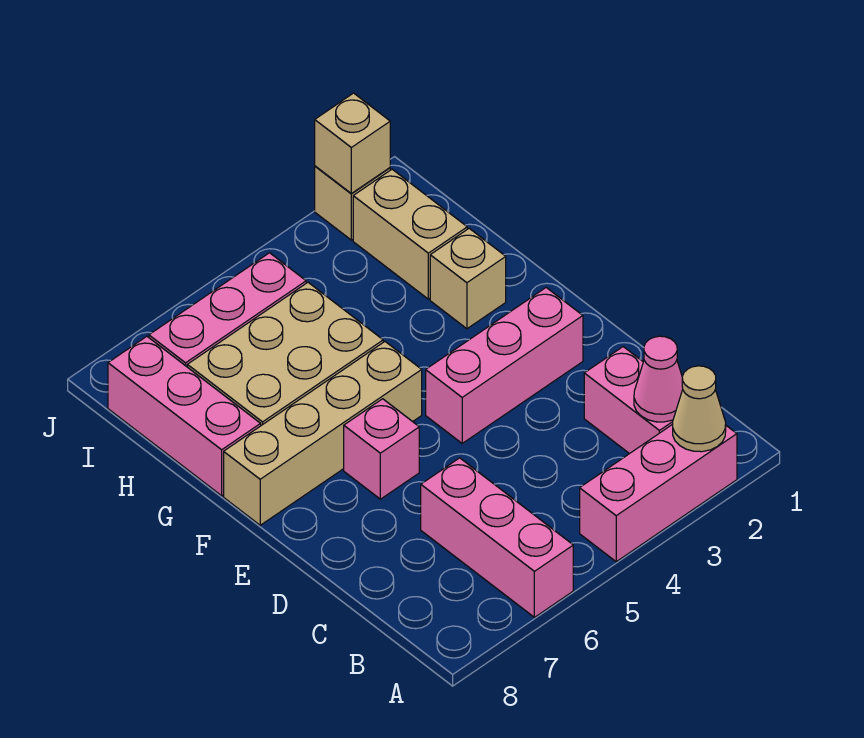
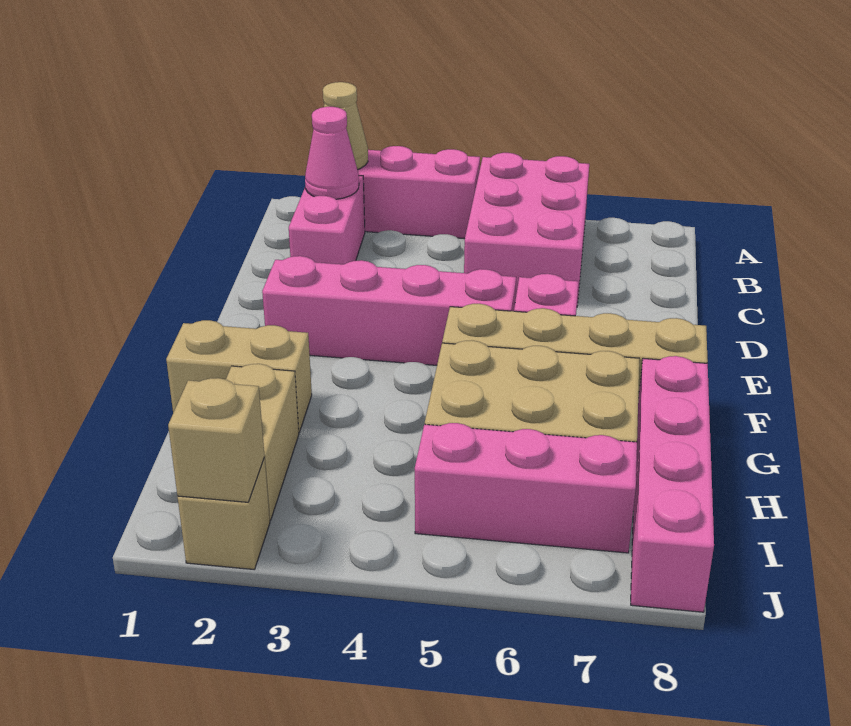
pink brick A6:C6 level 1 -> pink brick A5:C6 level 1
pink brick E2:E4 level 1 -> pink brick E2:E5 level 1
tan brick G2 level 1 -> tan brick G1:G2 level 1
pink brick G8:I8 level 1 -> pink brick G8:J8 level 1

